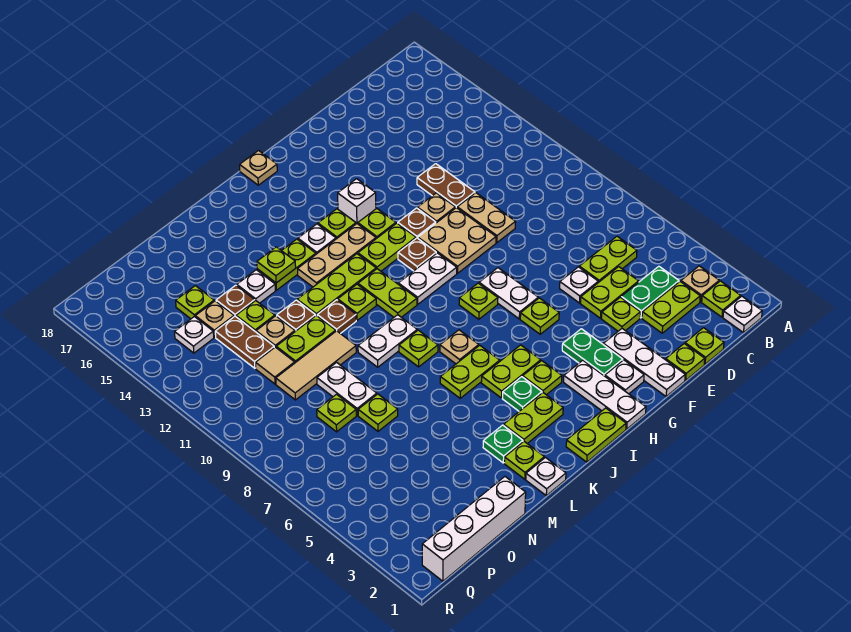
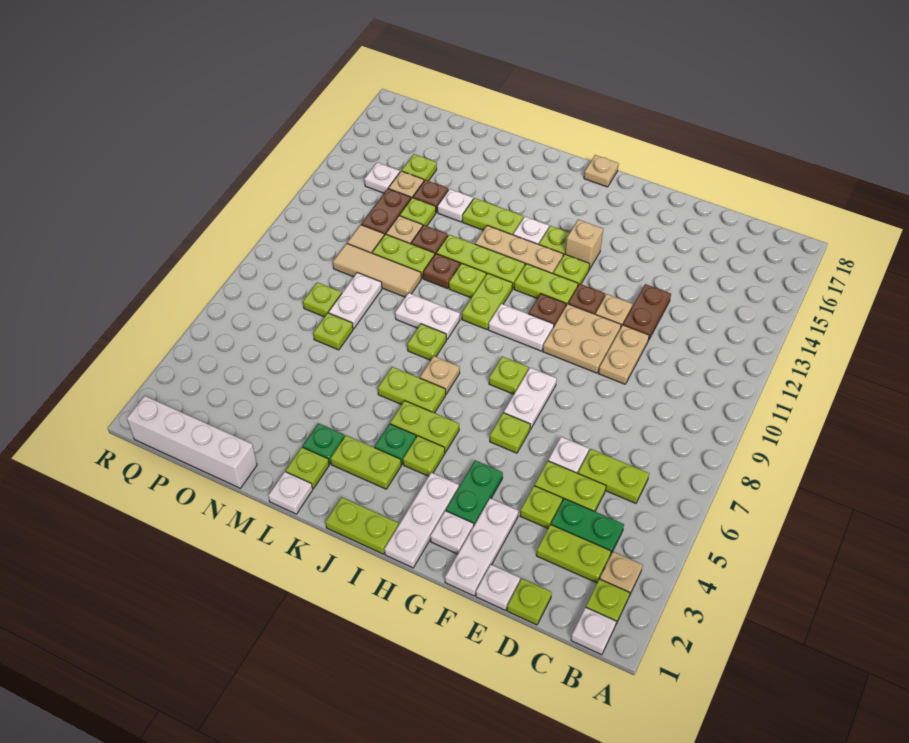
lime plate E1 level 1 -> white plate E1 level 1
white brick H14 level 1 -> tan brick H14 level 1
lime plate L14 level 2 -> none

